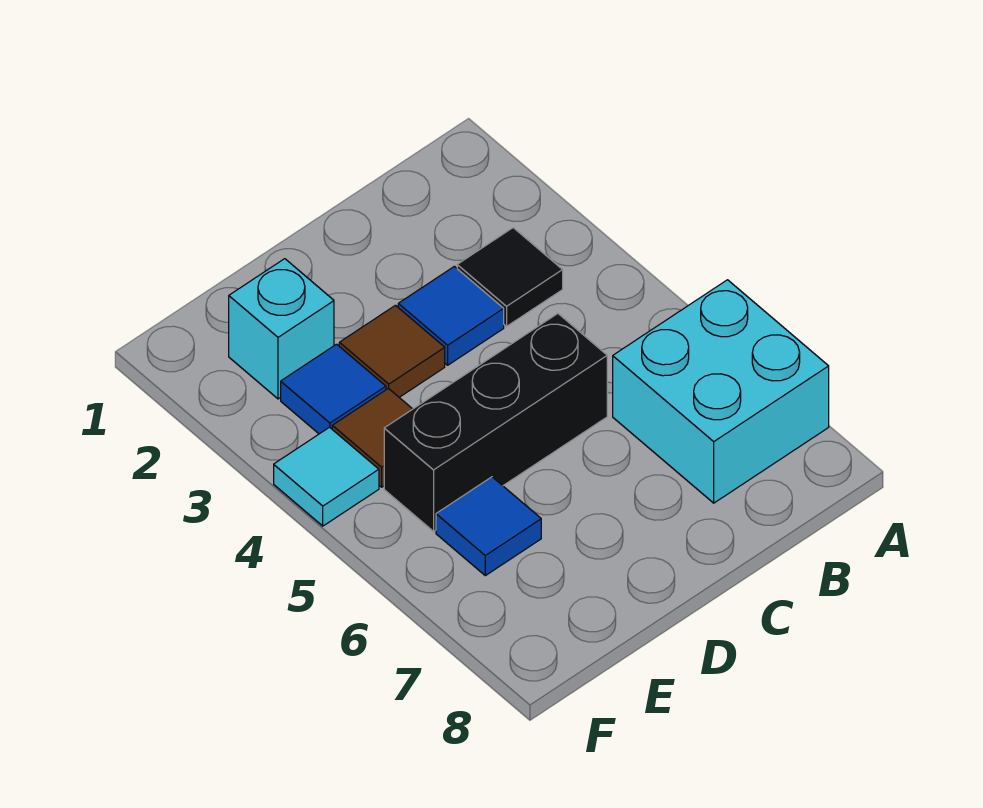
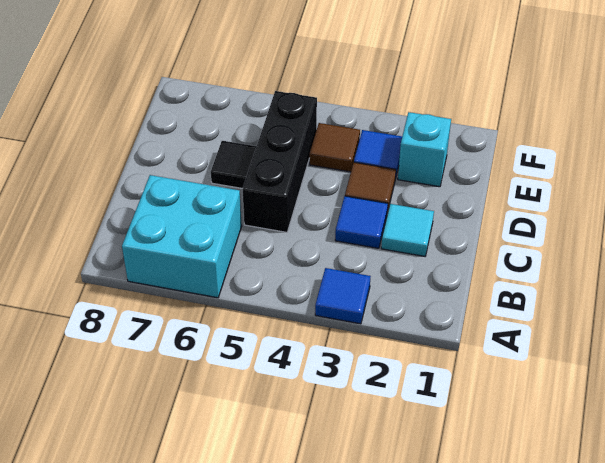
black tile B3 level 1 -> black tile D6 level 1
blue tile E6 level 1 -> blue tile A3 level 1
cyan tile F4 level 1 -> cyan tile C2 level 1

